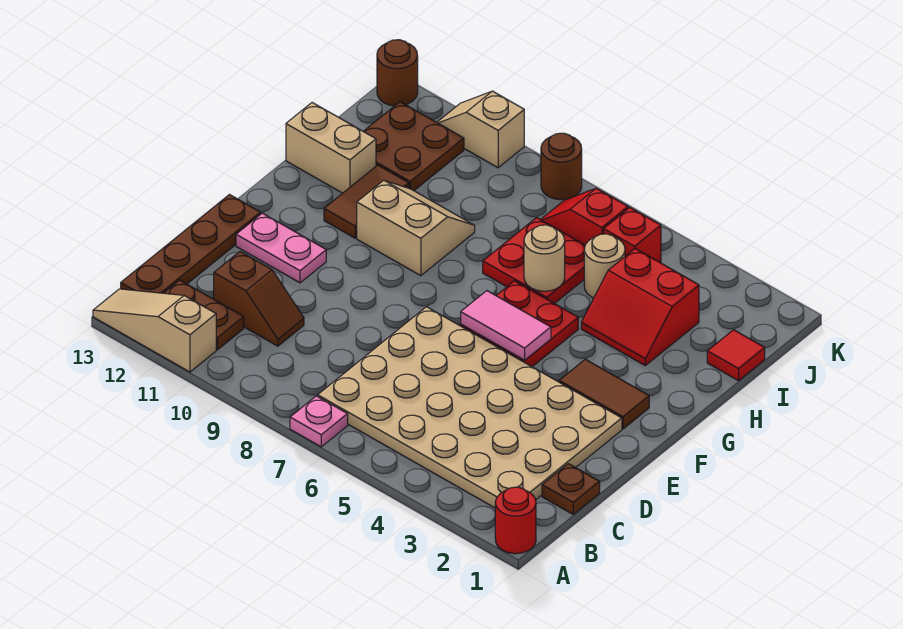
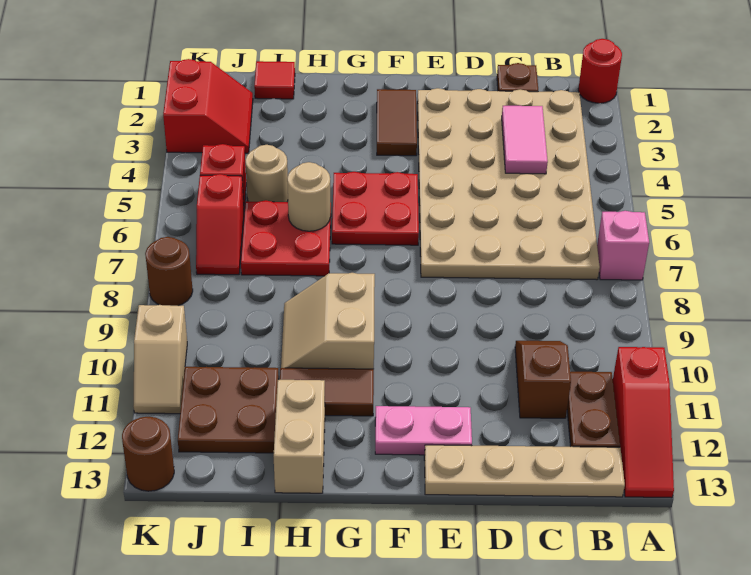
pink plate A7 level 1 -> pink brick A7 level 1
tan slope A11:A13 level 1 top 11 -> red slope A11:A13 level 1 top 11
brown plate B13:E13 level 1 -> tan plate B13:E13 level 1
pink plate E11:E12 level 1 -> pink plate E12:F12 level 1
pink tile F5:F6 level 2 -> pink tile C3:C4 level 2
red slope H3:I4 level 1 top I -> red slope J2:K3 level 1 top K

